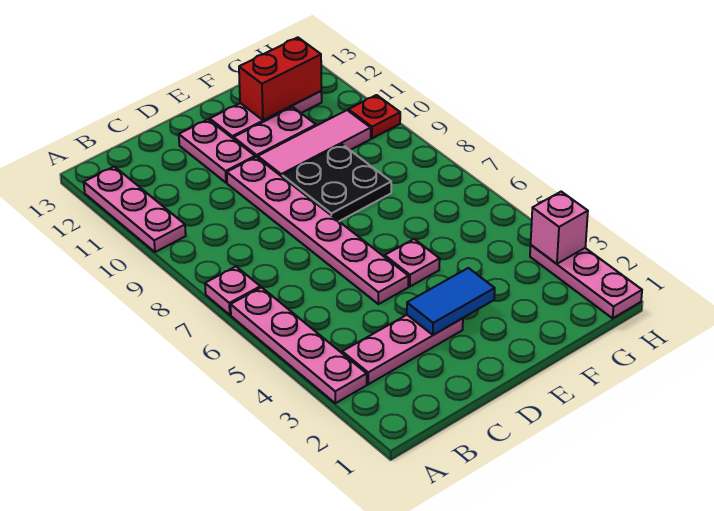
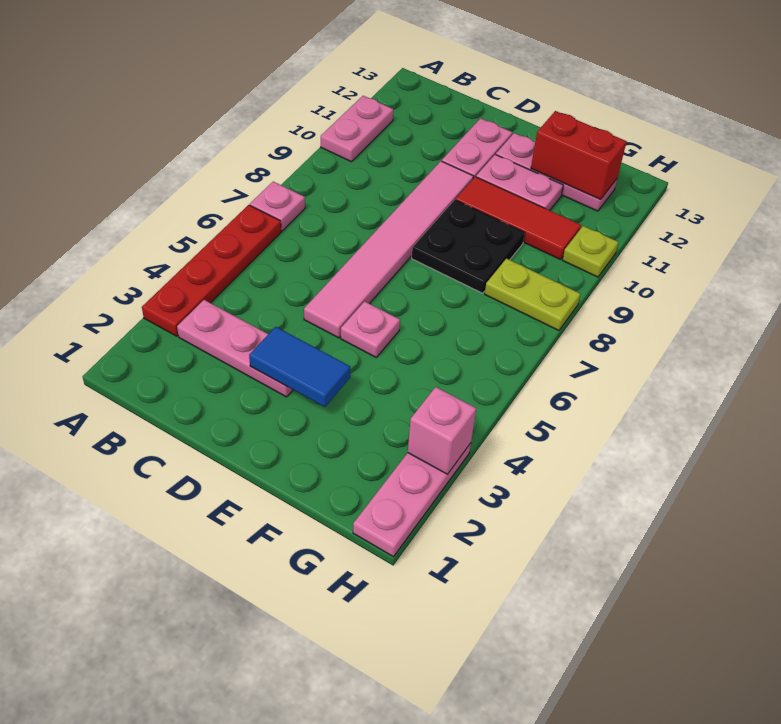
pink plate A3:A6 level 1 -> red plate A3:A6 level 1
pink plate A10:A12 level 1 -> pink plate A10:A11 level 1
pink plate D5:D10 level 1 -> pink tile D5:D10 level 1
pink tile E10:G10 level 1 -> red tile E10:G10 level 1
none -> lime plate G8:H8 level 1
red plate H10 level 1 -> lime plate H10 level 1

